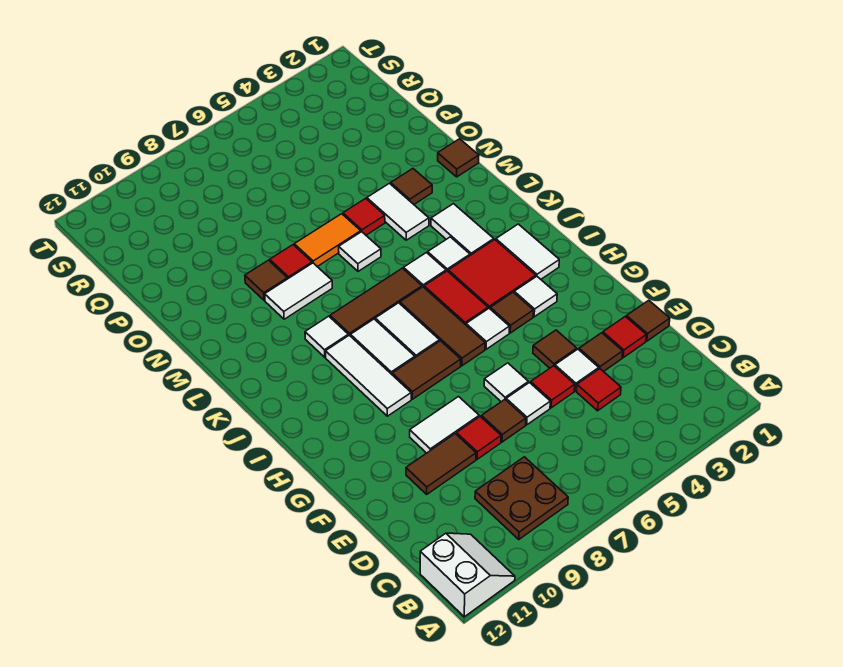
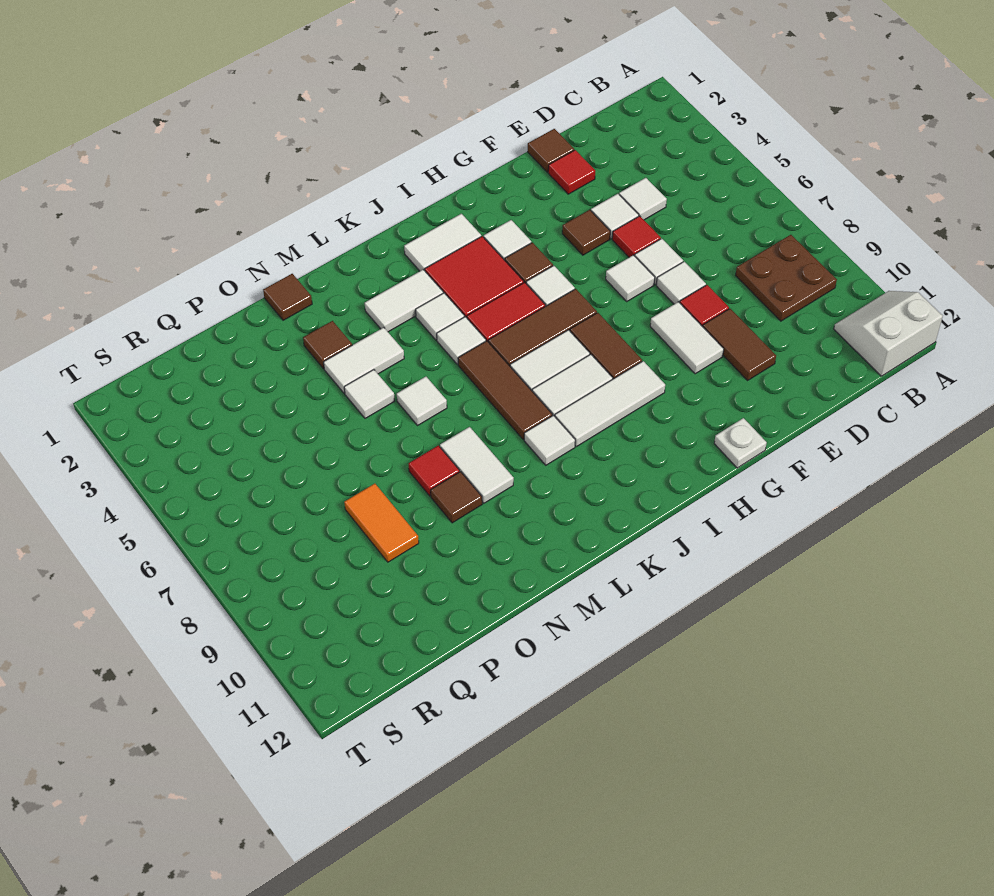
red tile D4 level 1 -> white tile D4 level 1
brown tile E3 level 1 -> none
brown tile E7 level 1 -> white tile E7 level 1
none -> white plate G12 level 1
red tile N5 level 1 -> white tile N5 level 1
orange tile N6:N7 level 1 -> orange tile P8:P9 level 1

